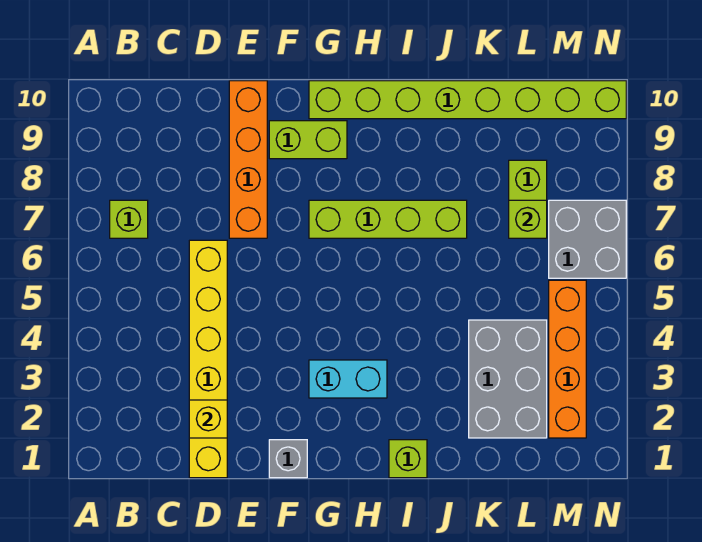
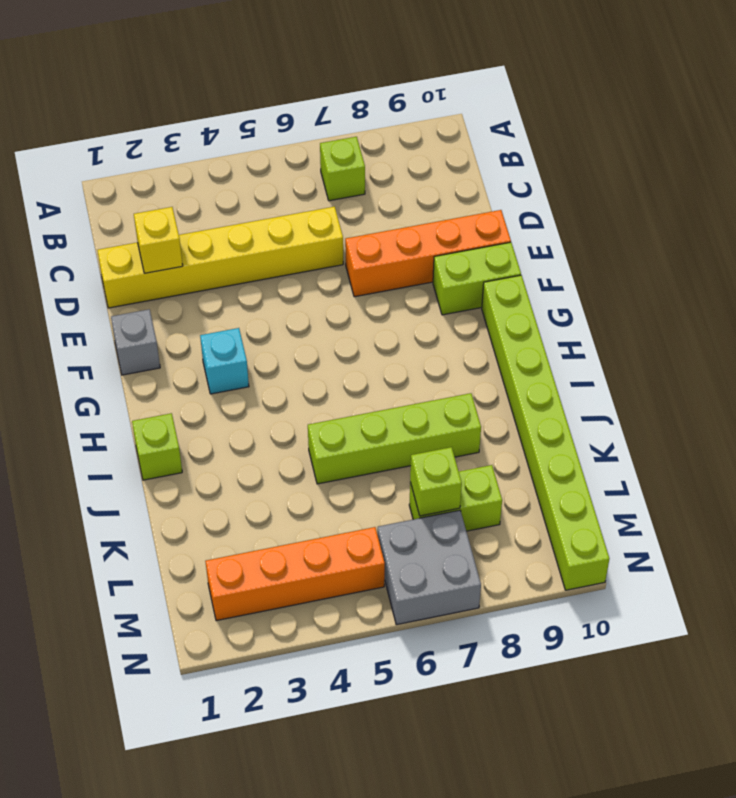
lime brick F9:G9 level 1 -> lime brick F9:F10 level 1
cyan brick G3:H3 level 1 -> cyan brick G3 level 1
lime brick G7:J7 level 1 -> lime brick J5:J8 level 1
grey brick K2:L4 level 1 -> none

